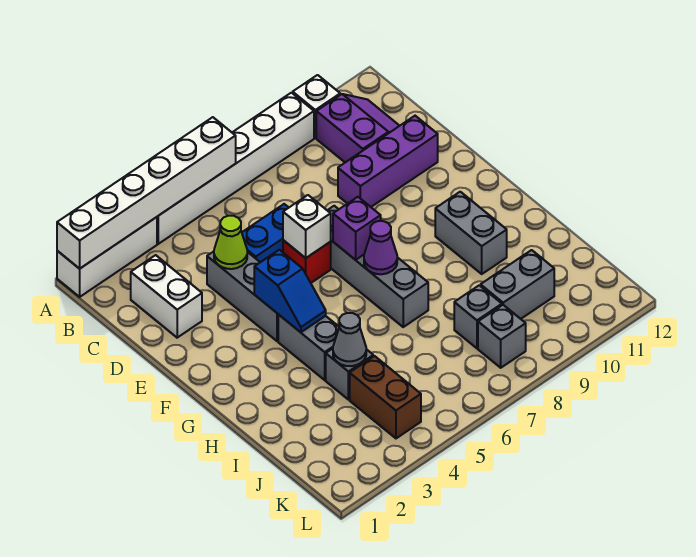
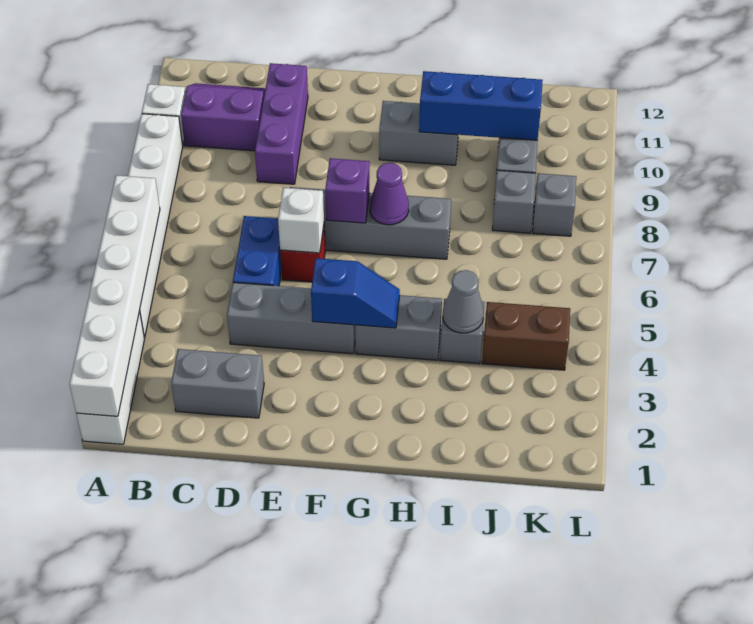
white brick C2:D2 level 1 -> grey brick C2:D2 level 1
lime cone D4 level 2 -> none
none -> blue brick H10:J10 level 2

